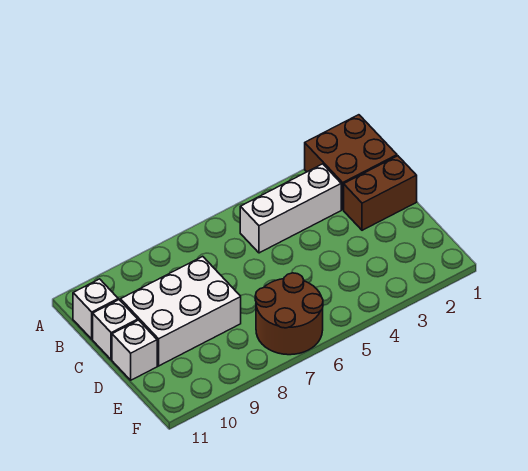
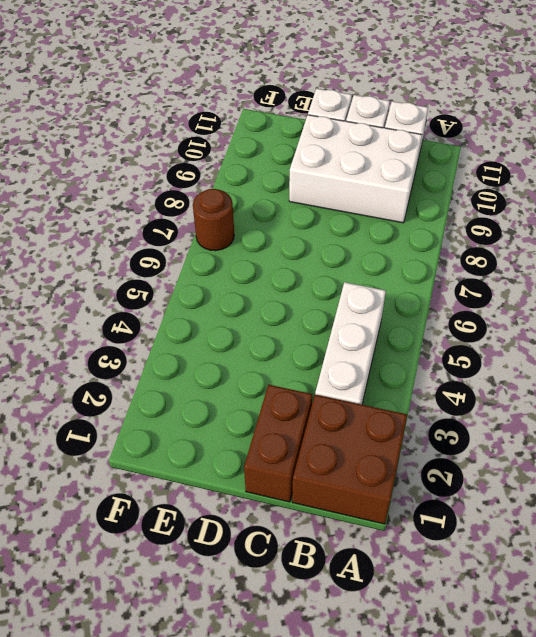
white brick C8:D10 level 1 -> white brick B9:D10 level 1
brown round brick E6:F7 level 1 -> brown round brick F7 level 1

